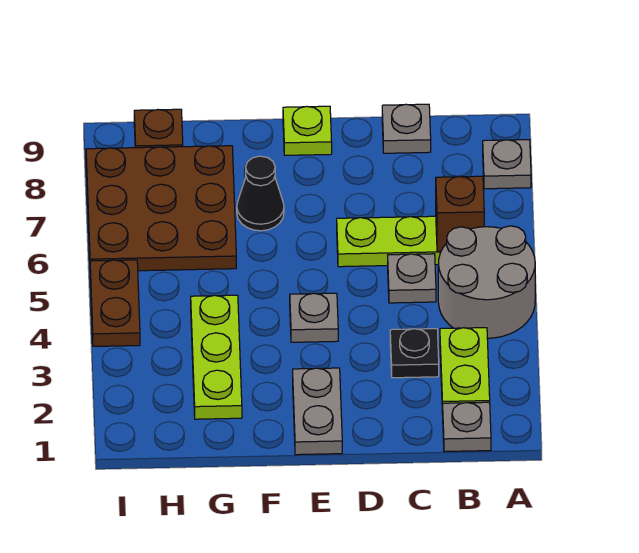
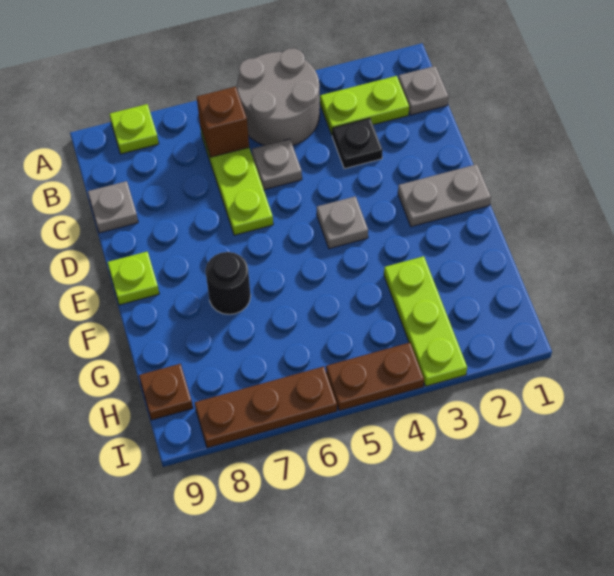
grey plate A8 level 1 -> lime plate A8 level 1
black cone F7 level 1 -> black round brick F7 level 1
lime plate G2:G4 level 1 -> lime plate G3:I3 level 1
brown plate G6:I8 level 1 -> brown plate I6:I8 level 1

